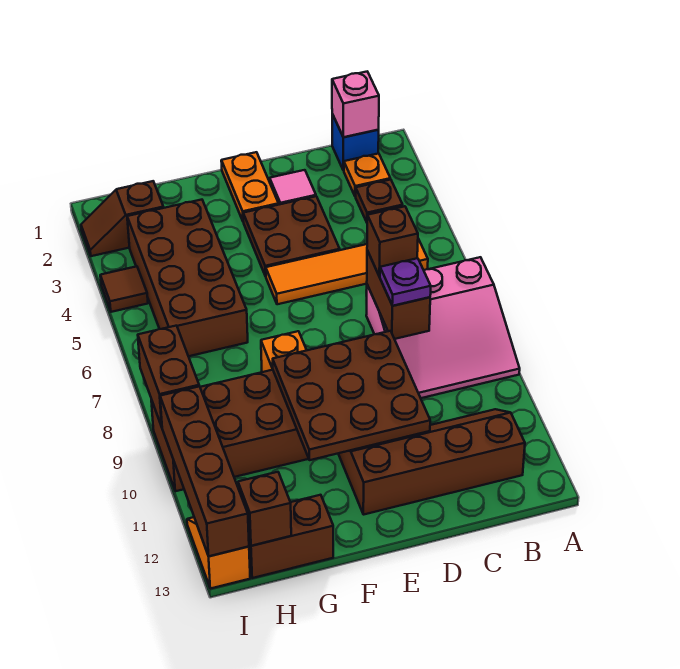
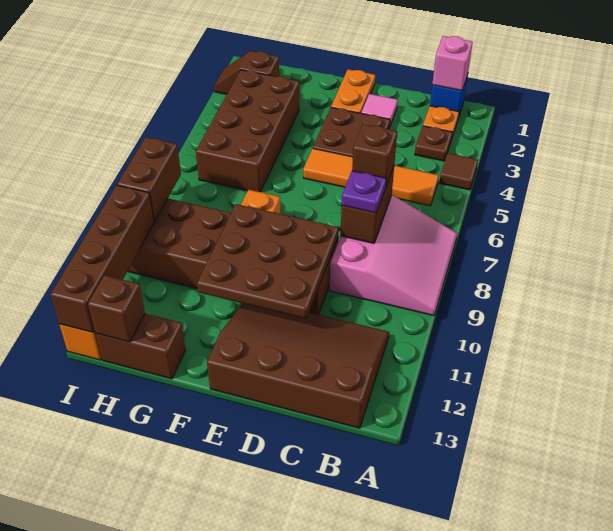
pink slope A7:C9 level 1 top 7 -> pink slope A7:C9 level 1 top C
brown slope B11:E12 level 1 top 12 -> brown slope B11:E13 level 1 top 13
brown tile I4 level 1 -> brown tile A4 level 1

